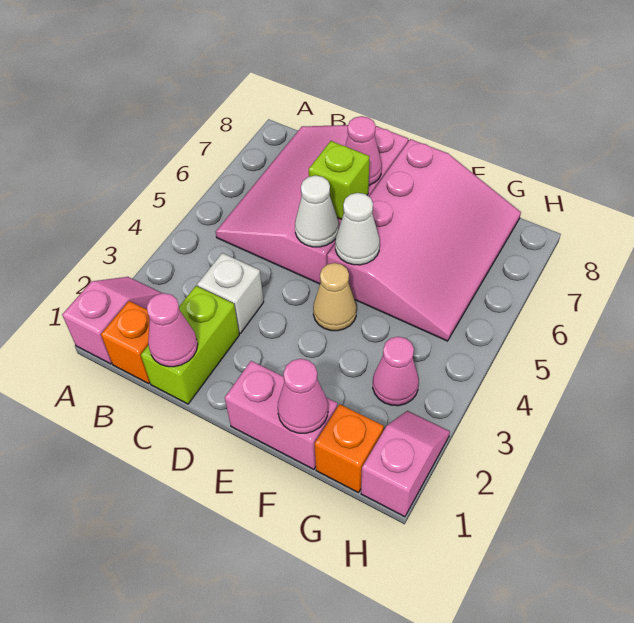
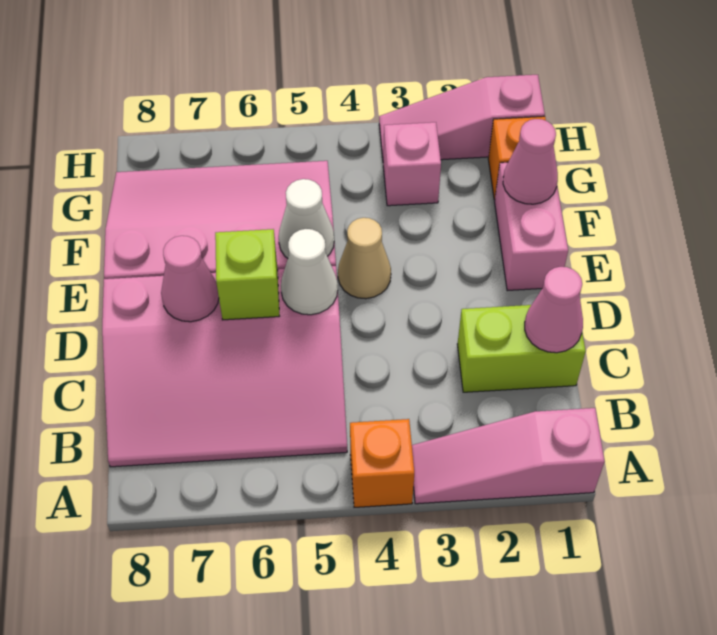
pink slope A1:A2 level 1 top 1 -> pink slope A1:A3 level 1 top 1
orange brick B1 level 1 -> orange brick A4 level 1
white brick C3 level 1 -> none
pink cone G3 level 1 -> pink brick G3 level 1
pink slope H1:H2 level 1 top 1 -> pink slope H1:H3 level 1 top 1

